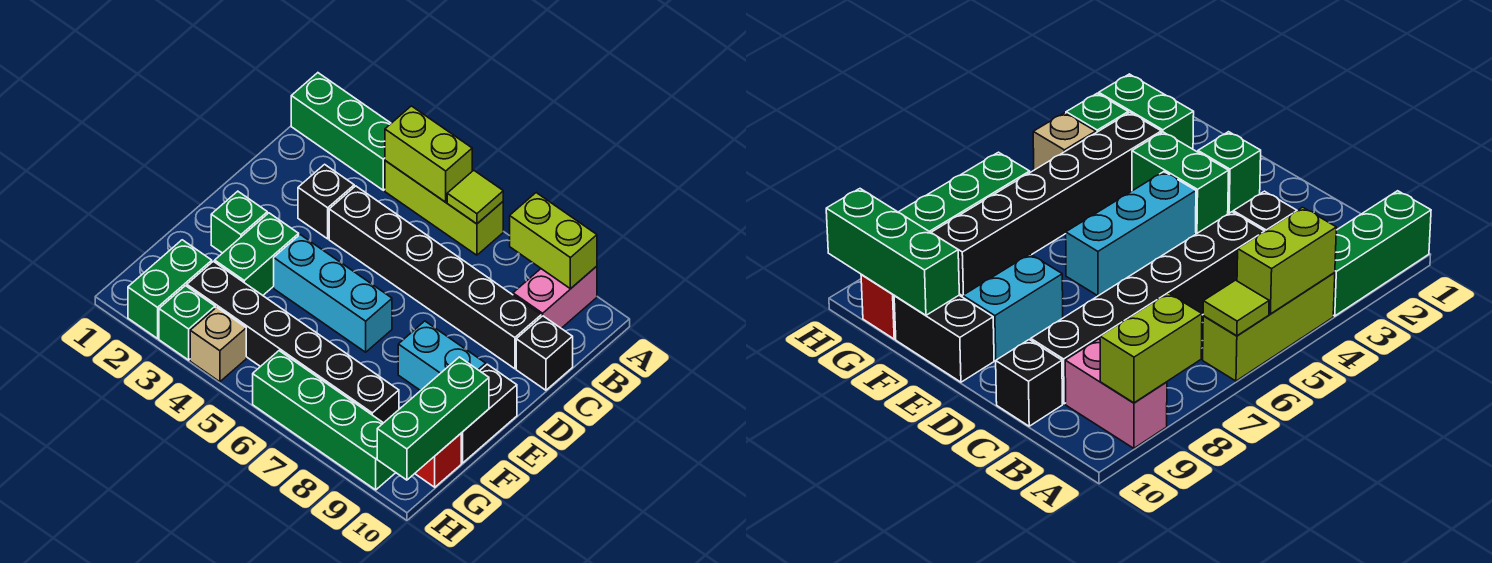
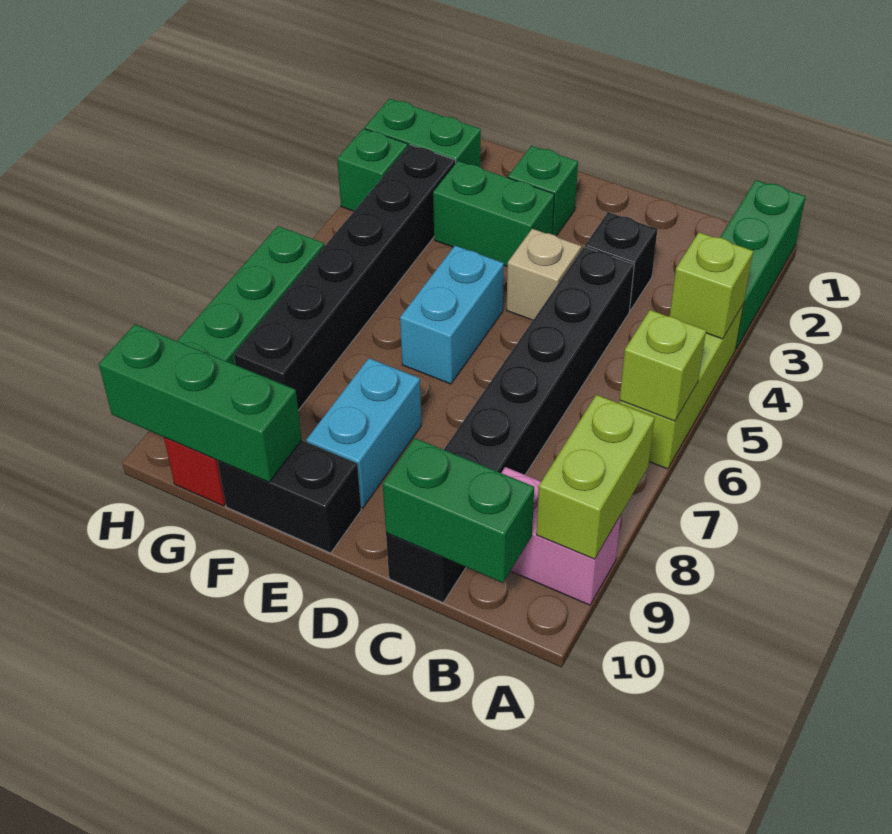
lime brick A4:A5 level 2 -> lime brick A4 level 2
lime tile A6 level 2 -> lime brick A6 level 2
none -> green brick B10:C10 level 2
cyan brick E4:E6 level 1 -> cyan brick E5:E6 level 1
tan brick H4 level 1 -> tan brick D4 level 1

